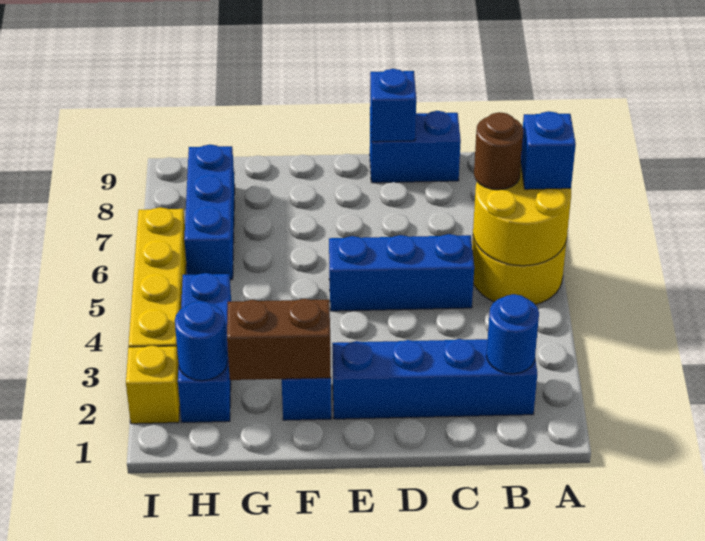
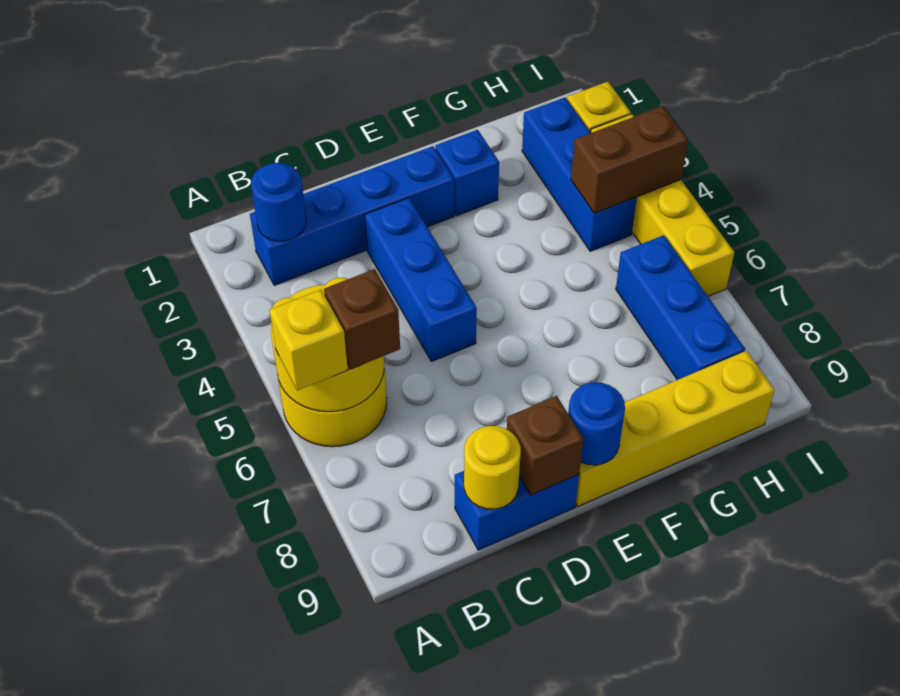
blue brick A6 level 3 -> yellow brick A6 level 3
brown round brick B6 level 3 -> brown brick B6 level 3
blue brick C5:E5 level 1 -> blue brick D3:D5 level 1
none -> yellow round brick C9 level 2
blue brick D9 level 2 -> brown brick D9 level 2
none -> yellow brick E9:H9 level 1
brown brick F2:G2 level 2 -> brown brick H4:I4 level 2
blue round brick H2 level 2 -> blue round brick E9 level 2

